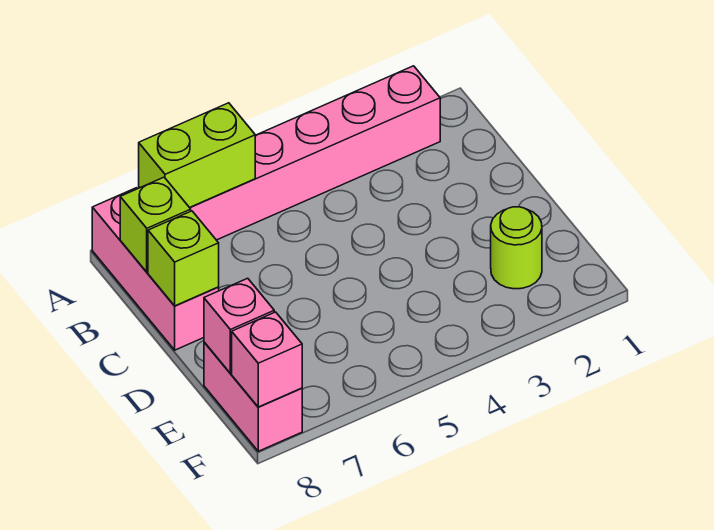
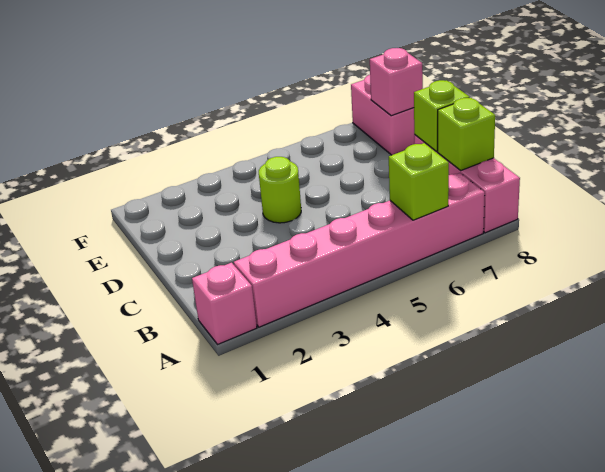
lime brick A6:A7 level 2 -> lime brick A6 level 2
lime round brick E2 level 1 -> lime round brick D4 level 1
pink brick F8 level 2 -> pink brick A1 level 1

